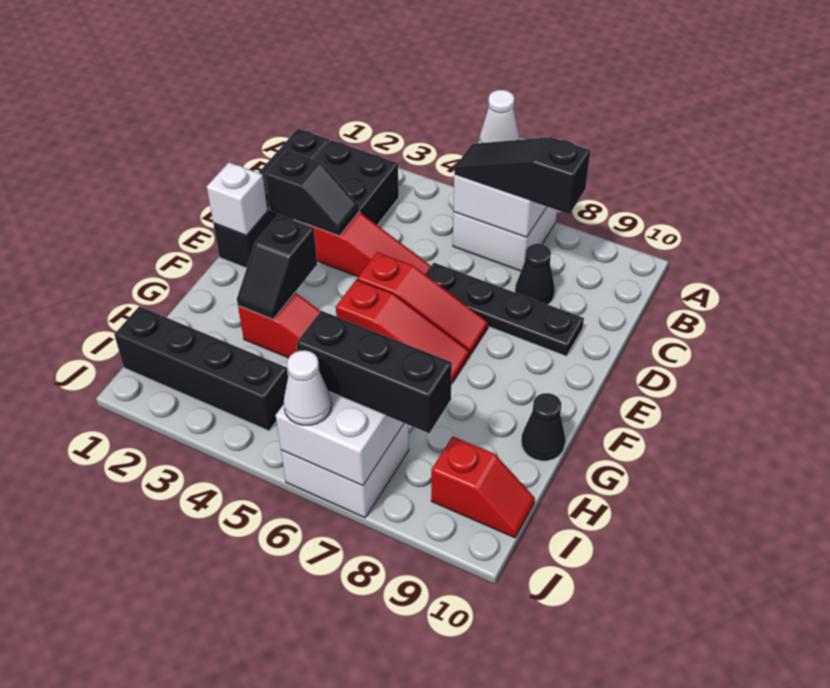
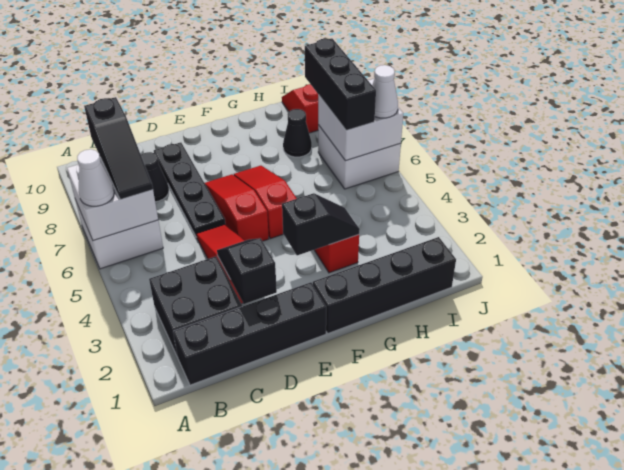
white brick E1 level 2 -> none
black cone G10 level 1 -> black cone H8 level 1
black brick I1:I4 level 1 -> black brick F1:I1 level 1

